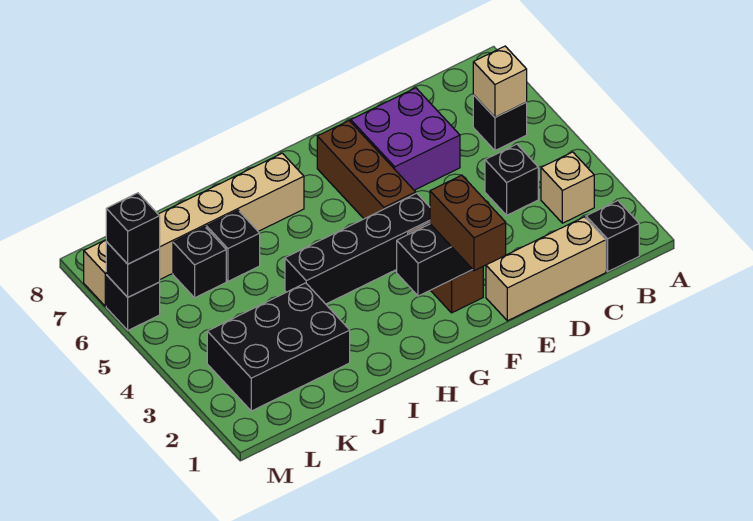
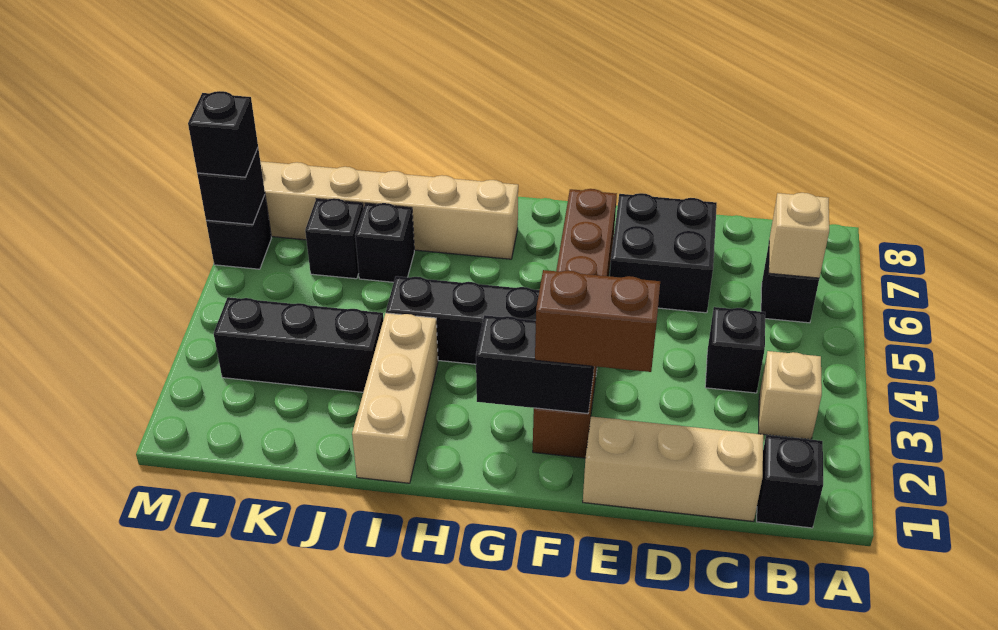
purple brick D6:E7 level 1 -> black brick D6:E7 level 1
brown brick F1:F2 level 3 -> brown brick E2:F2 level 3
none -> tan brick I1:I3 level 1
black brick J2:L3 level 1 -> black brick J3:L3 level 1

